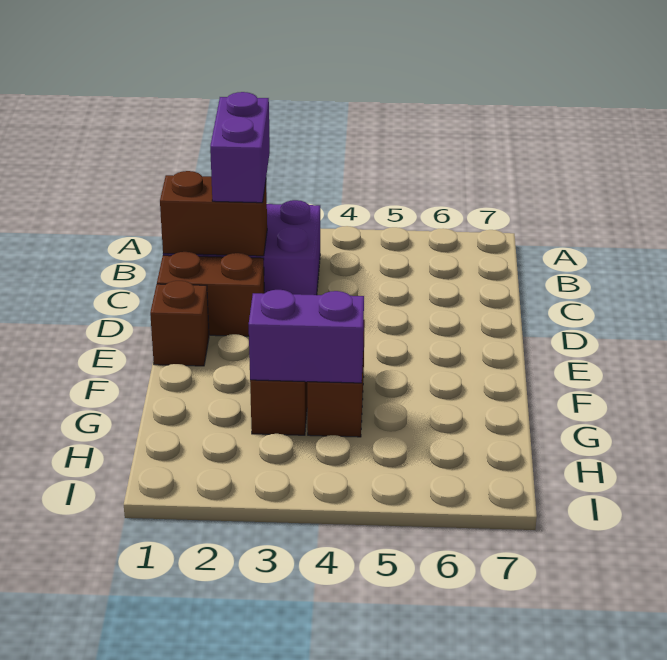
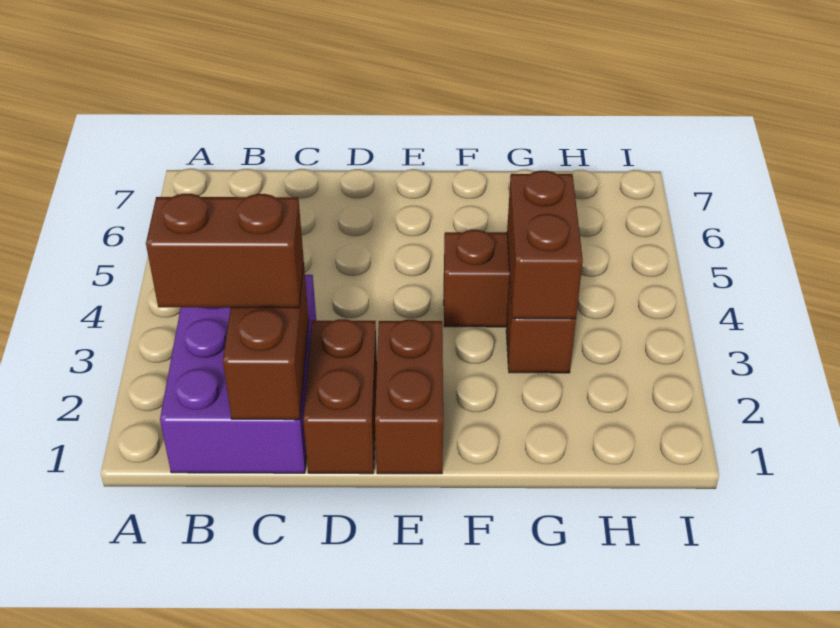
purple brick B2:C2 level 3 -> brown brick B2:C2 level 3
brown brick E1 level 1 -> brown brick E1:E2 level 1
purple brick G3:G4 level 2 -> brown brick G3:G4 level 2

